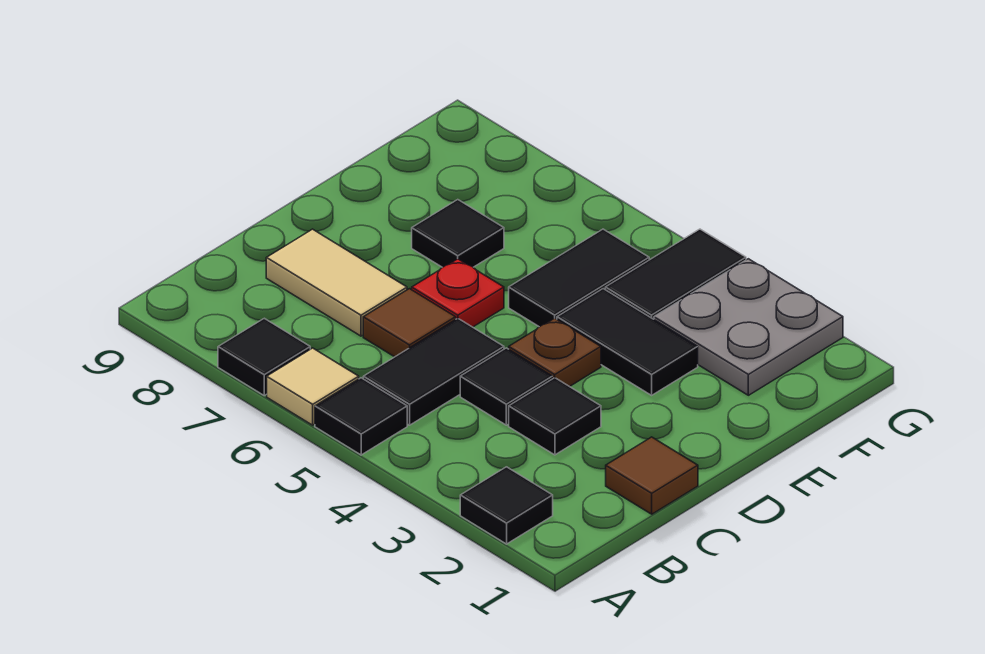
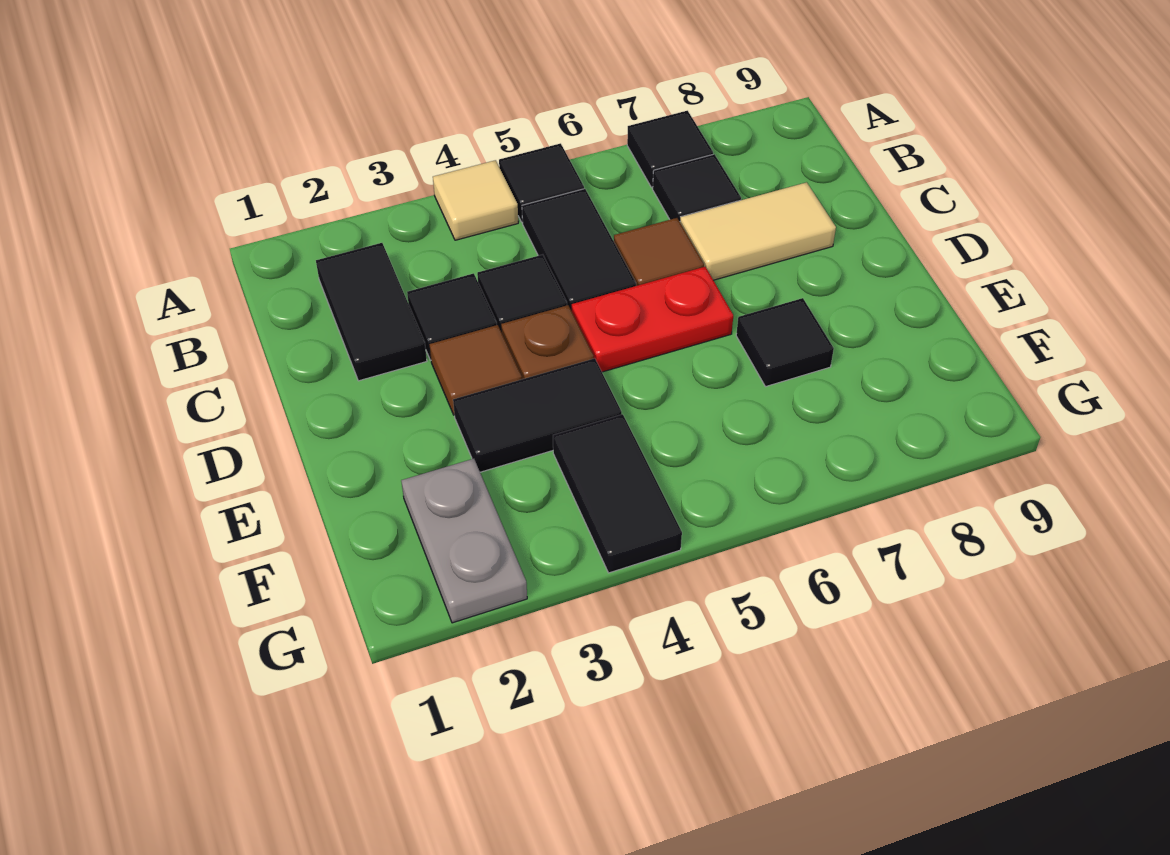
black tile A2 level 1 -> black tile B7 level 1
tan tile A6 level 1 -> tan tile A4 level 1
brown tile C1 level 1 -> brown tile D3 level 1
red plate D6 level 1 -> red plate D5:D6 level 1
black tile E5:F5 level 1 -> black tile B2:C2 level 1
grey plate F2:G3 level 1 -> grey plate F2:G2 level 1

